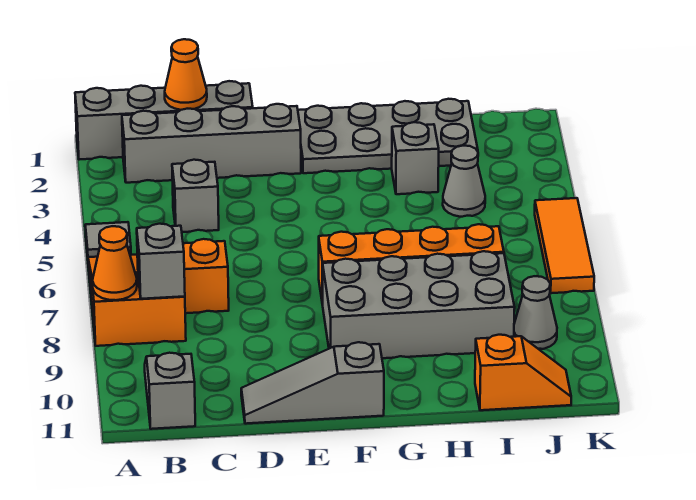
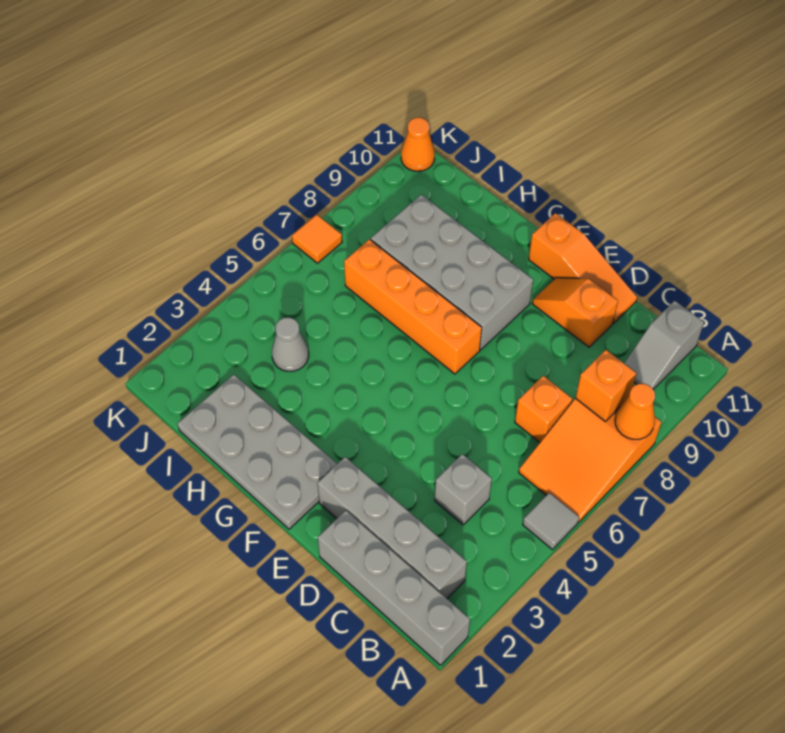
grey brick B8 level 2 -> orange brick B8 level 2
orange cone C1 level 2 -> orange cone K11 level 1
grey slope D11:F11 level 1 top F -> orange slope D11:F11 level 1 top F
grey brick H3 level 1 -> none
orange slope I11:J11 level 1 top I -> orange slope D10:E10 level 1 top D
grey cone J9 level 1 -> none
orange tile K5:K7 level 1 -> orange tile K7 level 1

